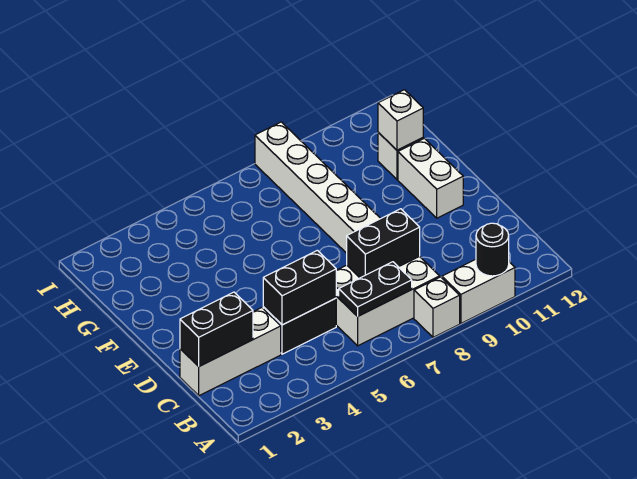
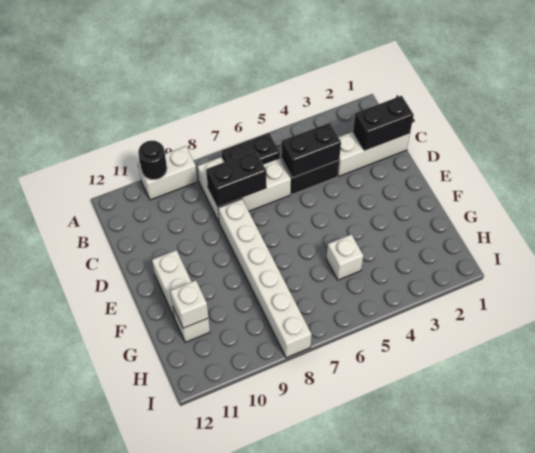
white brick A8 level 1 -> white brick G5 level 1

